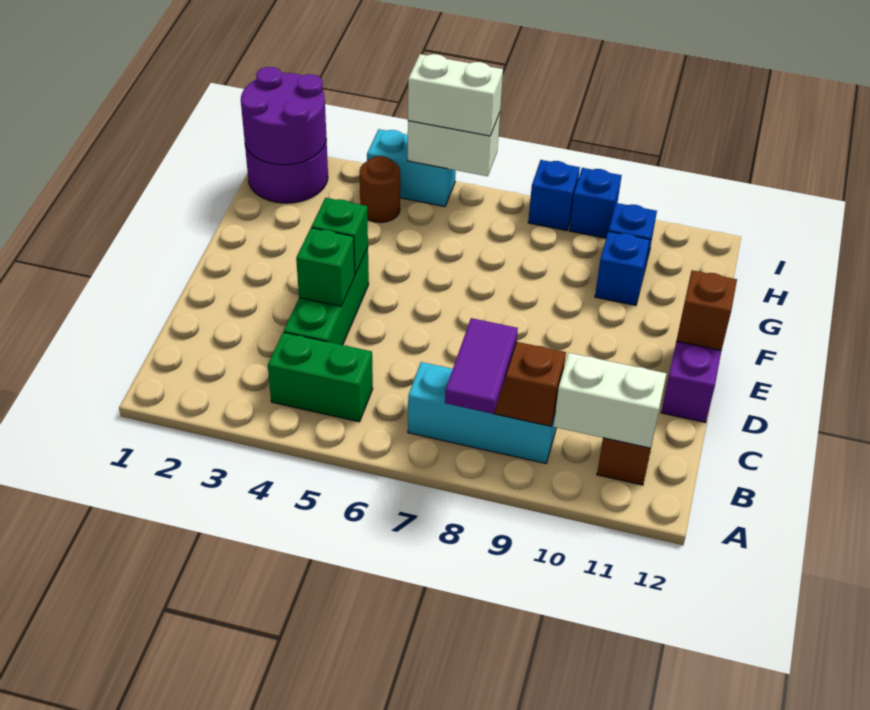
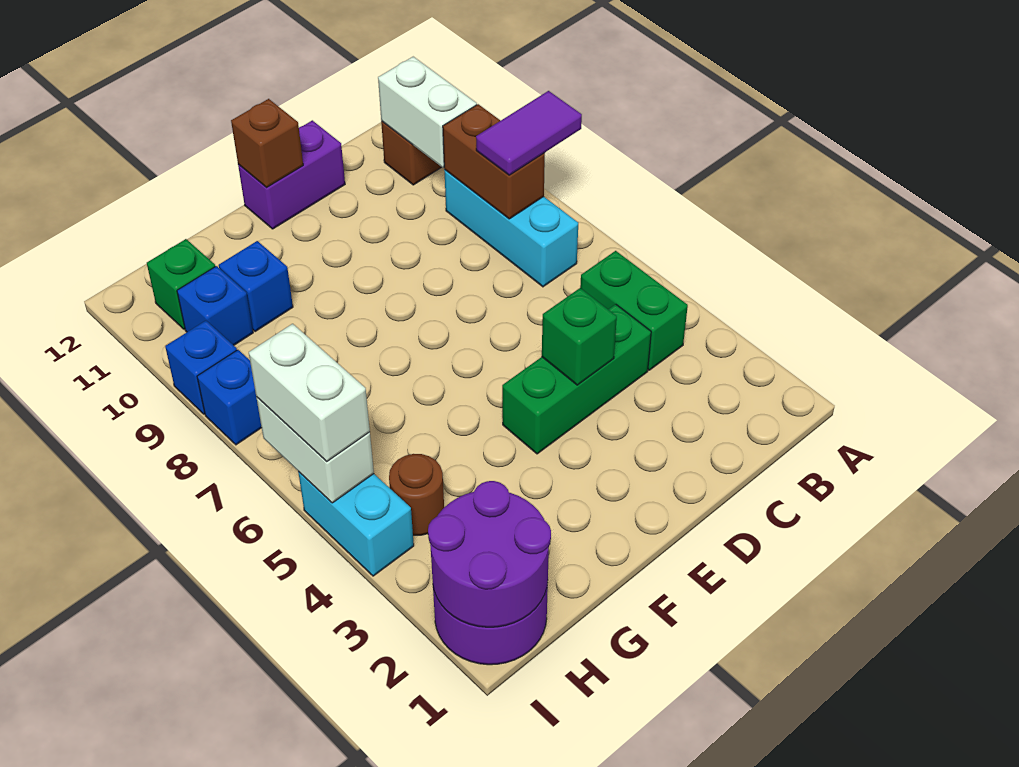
green brick E4 level 2 -> green brick H11 level 1

